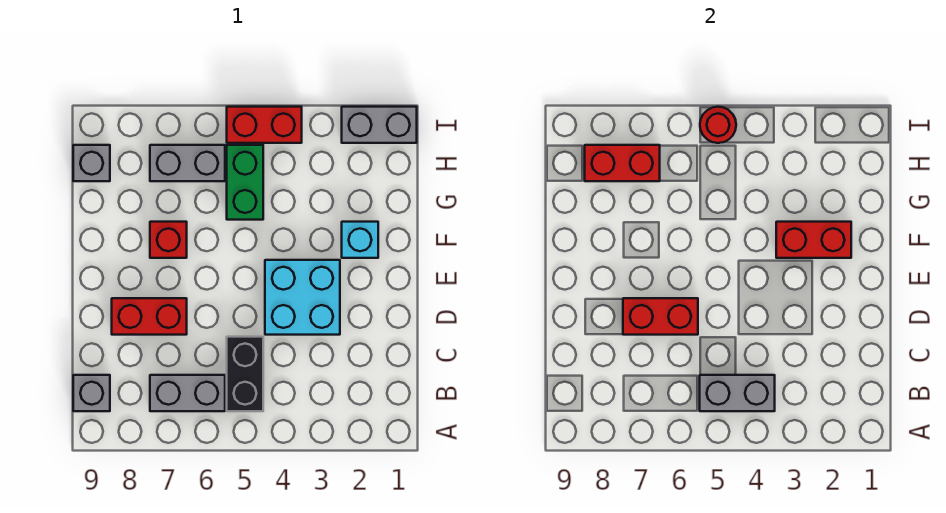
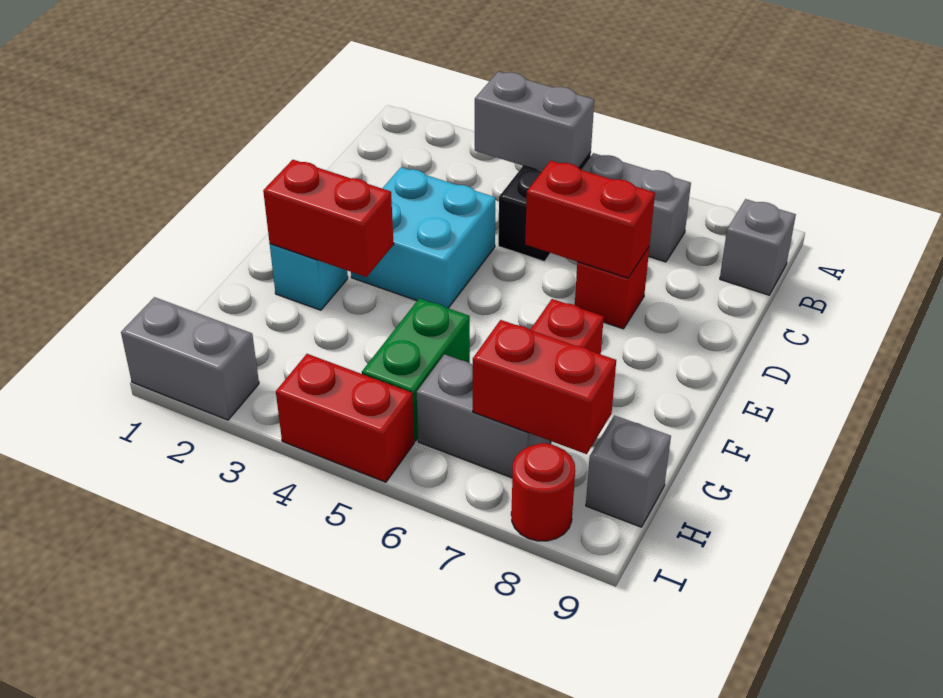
red brick D7:D8 level 1 -> red brick D7 level 1
red round brick I5 level 2 -> red round brick I8 level 1

